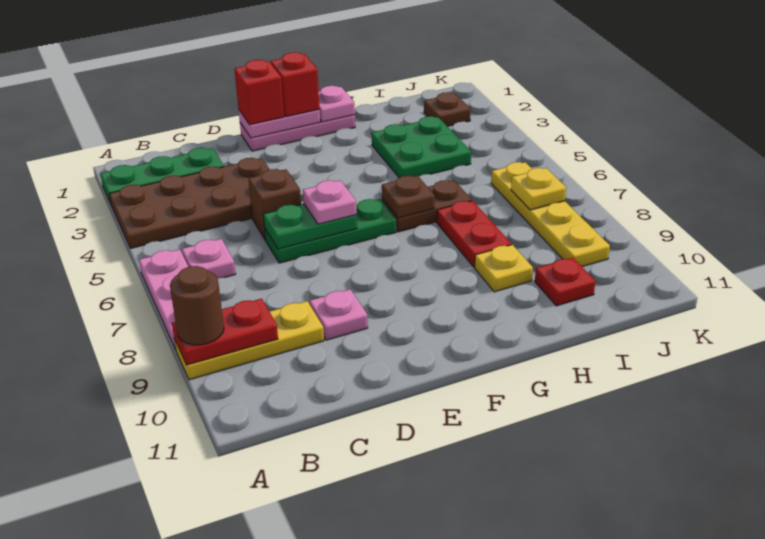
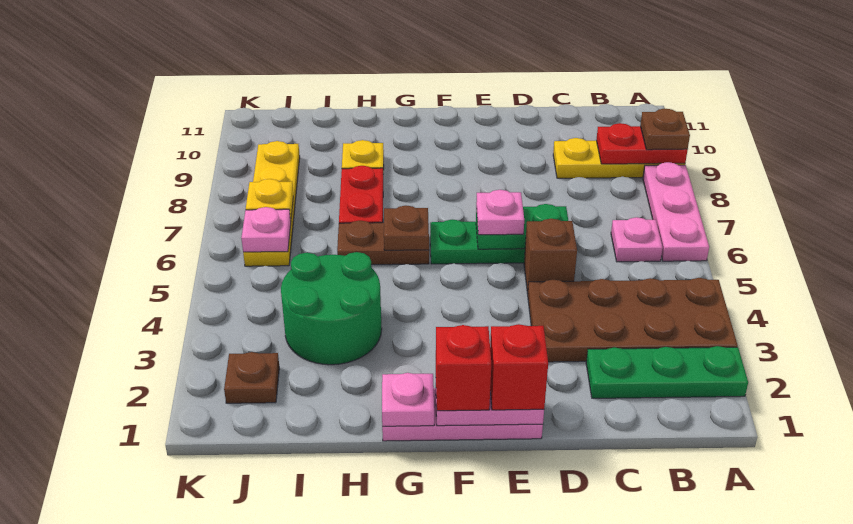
brown round brick A9 level 3 -> brown plate A9 level 3
pink plate D9 level 1 -> pink plate J6 level 2
green plate H3:I4 level 1 -> green round brick H3:I4 level 1
red plate I10 level 1 -> none

